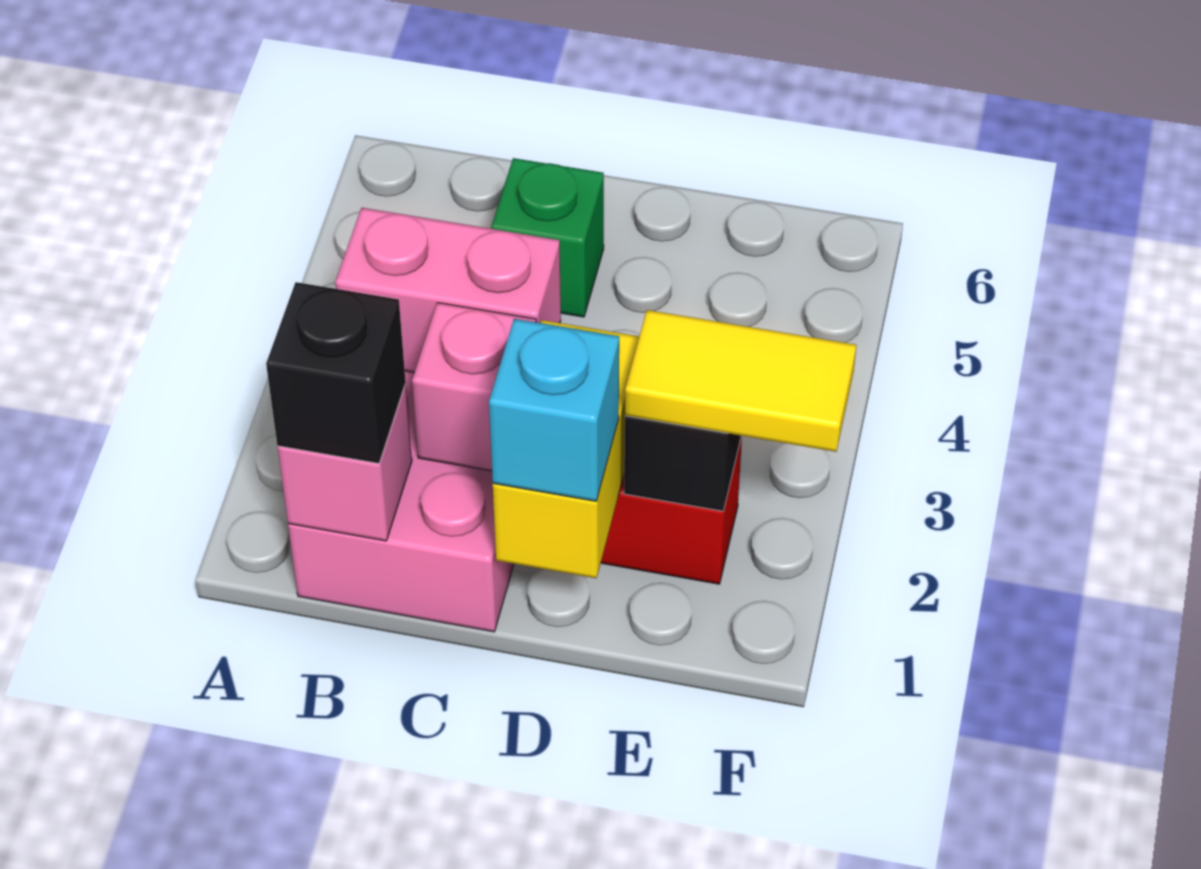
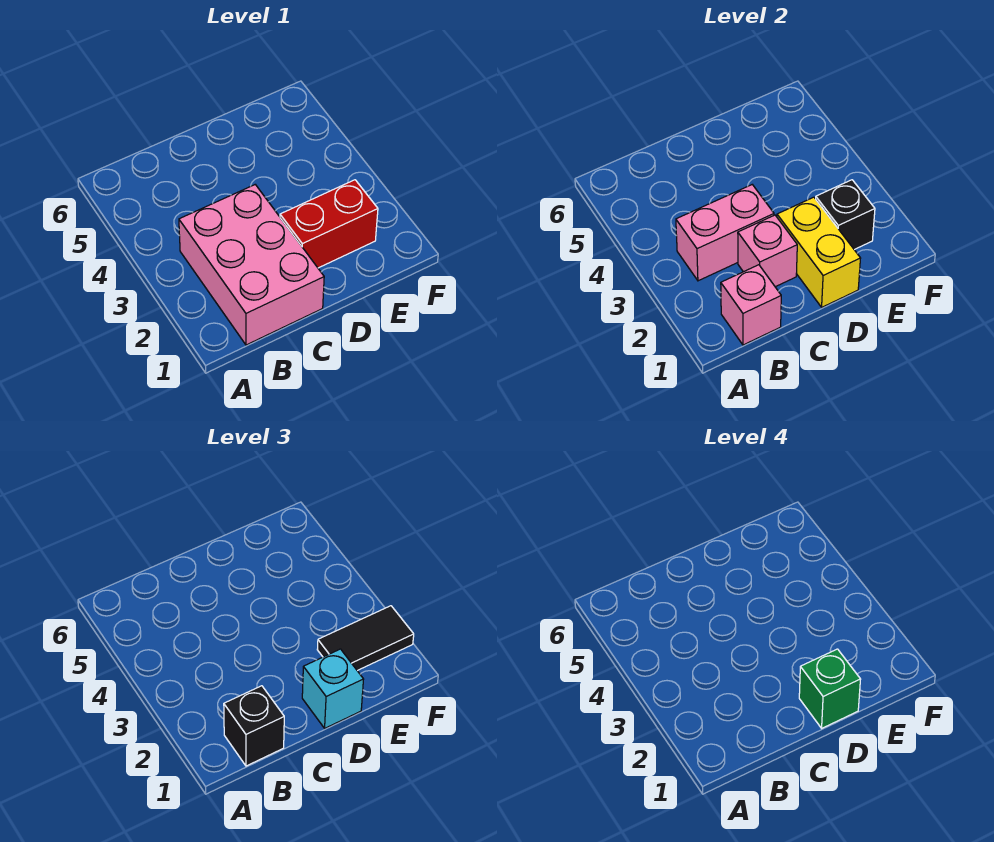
green brick C5 level 1 -> green brick D1 level 4
yellow tile E2:F2 level 3 -> black tile E2:F2 level 3

